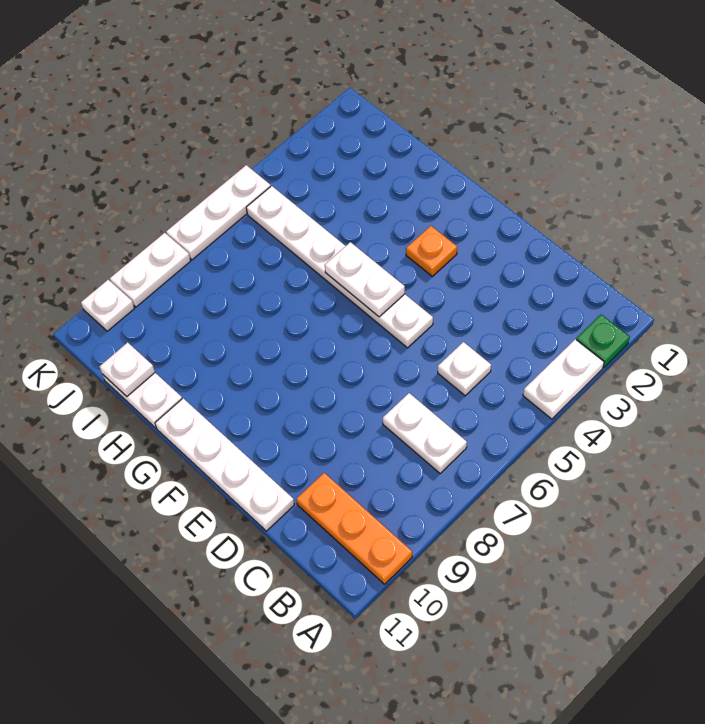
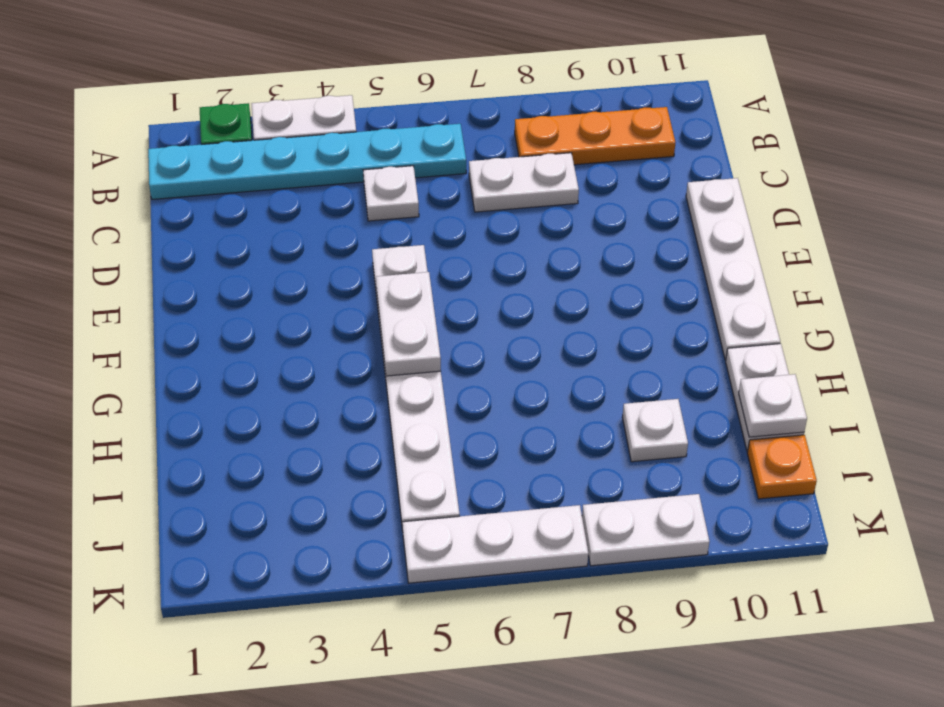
orange plate A10:C10 level 1 -> orange plate B8:B10 level 1
none -> cyan plate B1:B6 level 1
white plate B7:C7 level 1 -> white plate C7:C8 level 1
orange plate F3 level 1 -> orange plate J11 level 1
white plate K10 level 1 -> white plate I9 level 1

